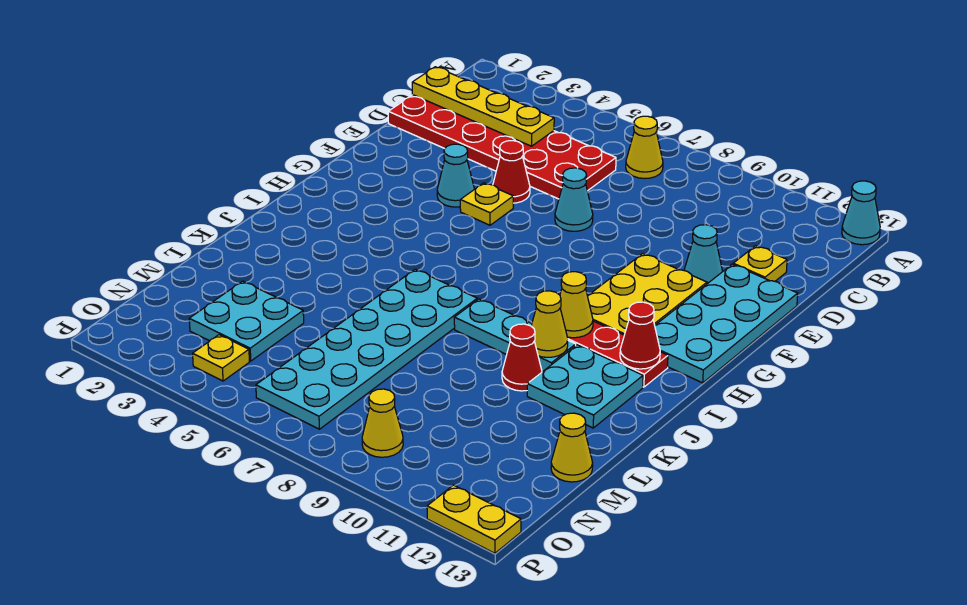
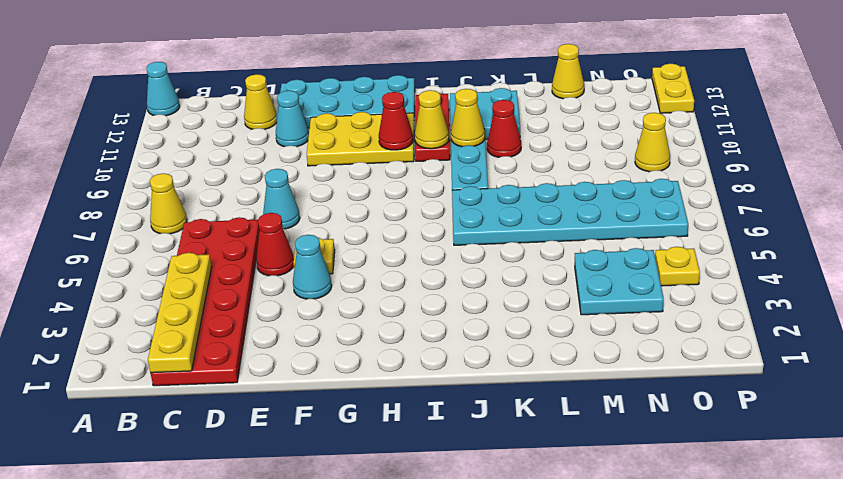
yellow plate D12 level 1 -> yellow cone D12 level 1
red cone I12 level 2 -> red cone H10 level 2

